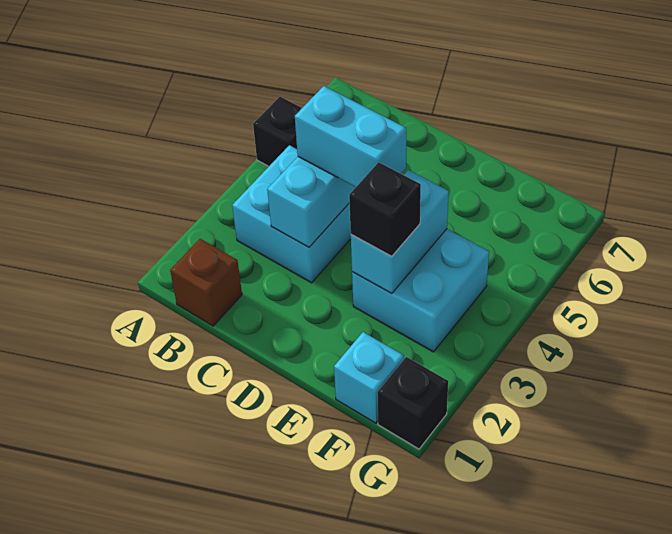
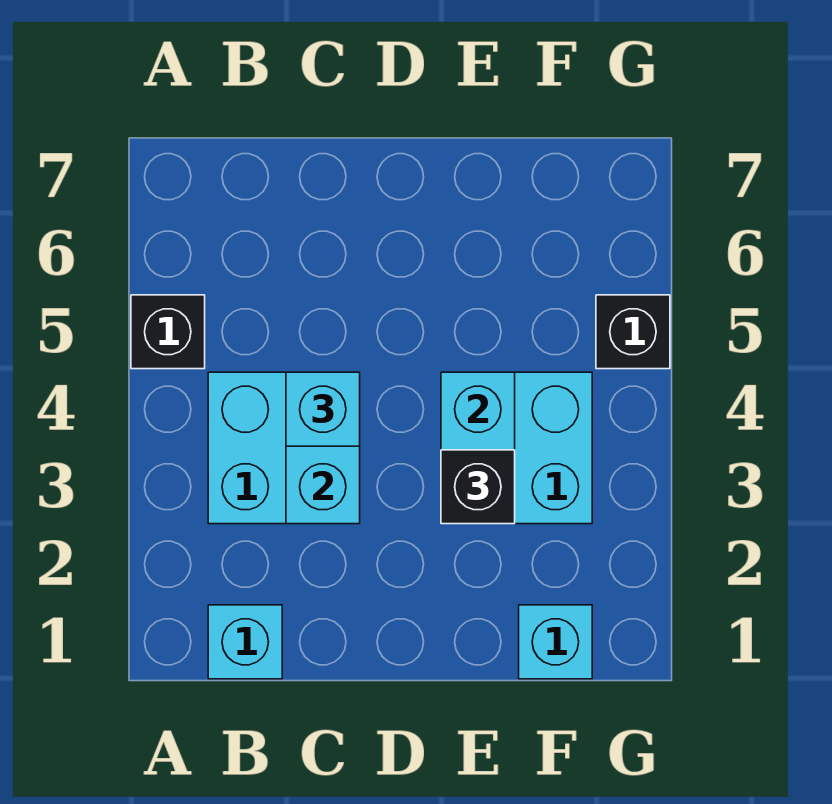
brown brick B1 level 1 -> cyan brick B1 level 1
cyan brick C4:D4 level 3 -> cyan brick C4 level 3
black brick G1 level 1 -> black brick G5 level 1

